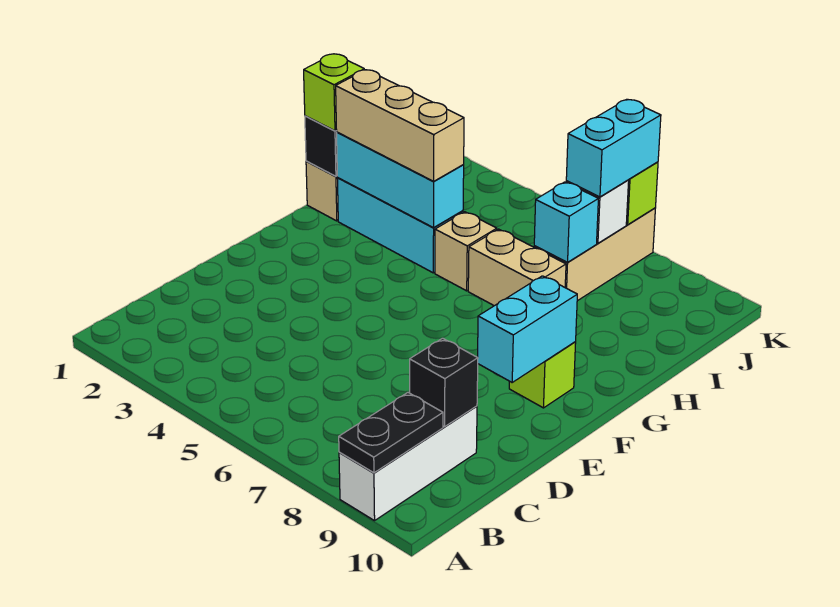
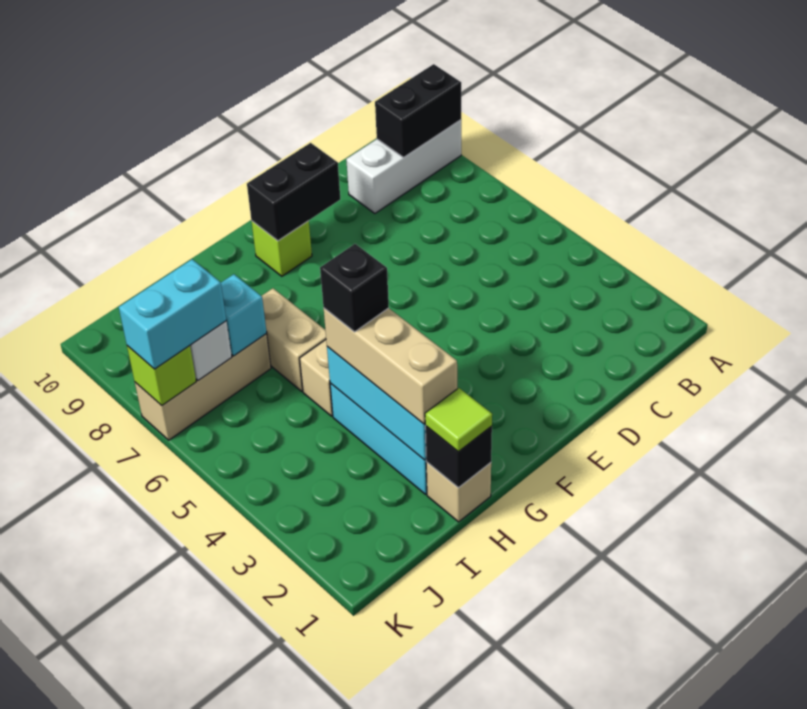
black plate A9:B9 level 2 -> black brick A9:B9 level 2
black brick C9 level 2 -> black brick H4 level 4
cyan brick E9:F9 level 2 -> black brick E9:F9 level 2
lime brick H1 level 3 -> lime tile H1 level 3

